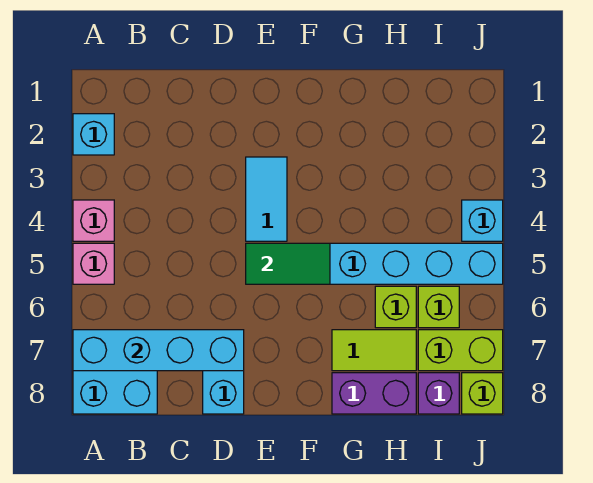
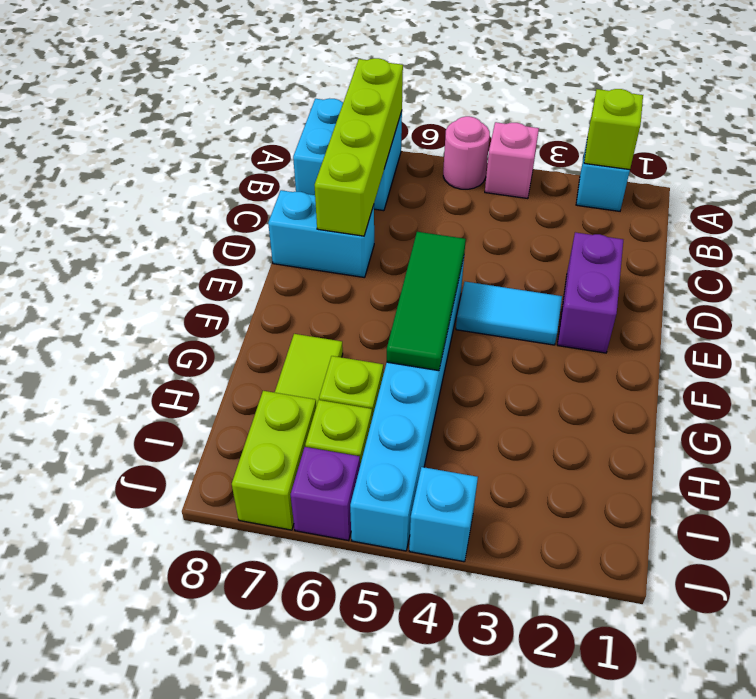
pink brick A5 level 1 -> pink round brick A5 level 1
cyan brick A7:D7 level 2 -> lime brick A7:D7 level 2
green tile E5:F5 level 2 -> green tile E5:G5 level 2
purple brick G8:H8 level 1 -> purple brick D2:E2 level 1
purple brick I8 level 1 -> purple brick J6 level 1
lime brick J8 level 1 -> lime brick A2 level 2

